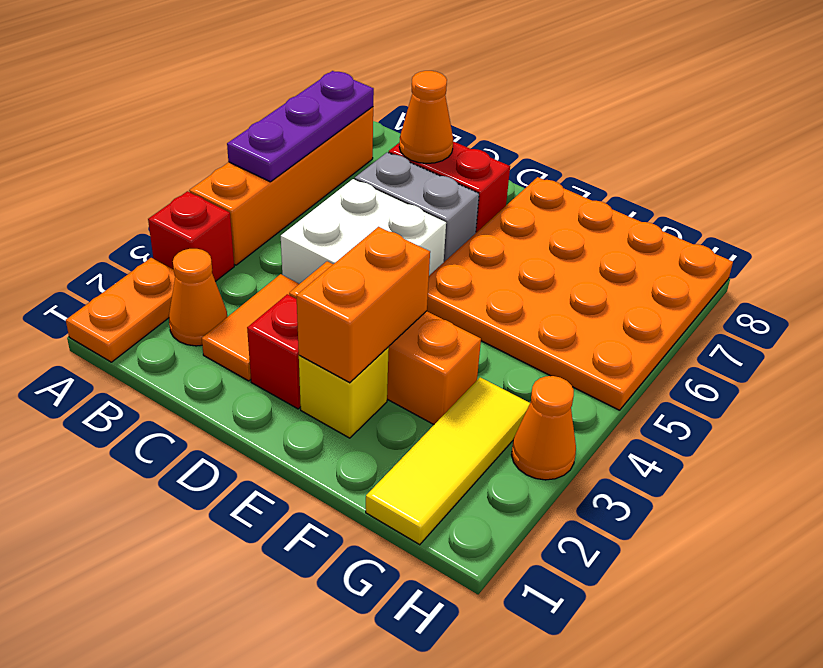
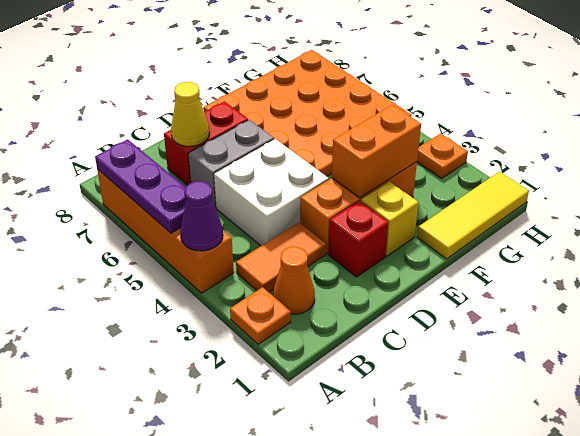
orange plate A1:A2 level 1 -> orange plate A2 level 1
red brick A3 level 1 -> none
none -> purple cone A4 level 2
orange tile C2:C3 level 1 -> orange tile B3:C3 level 1
orange cone C7 level 2 -> yellow cone C7 level 2
orange brick E2:E3 level 2 -> orange brick E3:F3 level 2
yellow tile G1:G3 level 1 -> yellow tile F1:H1 level 1
orange cone H3 level 1 -> orange plate H3 level 1

